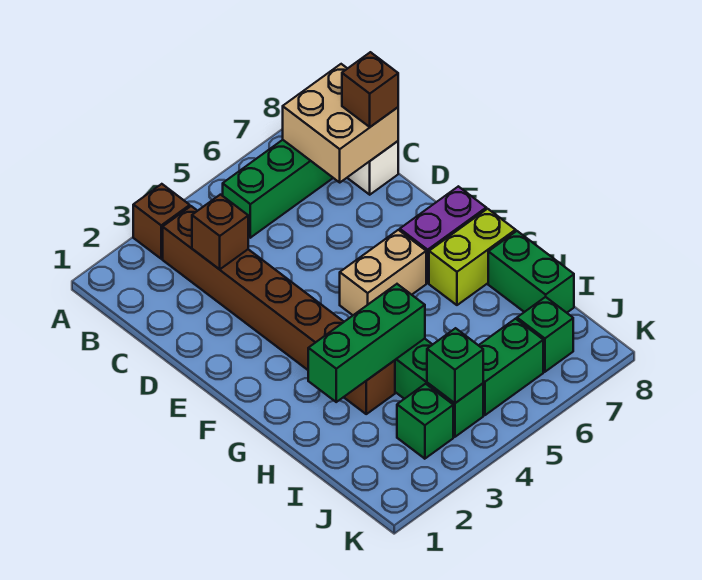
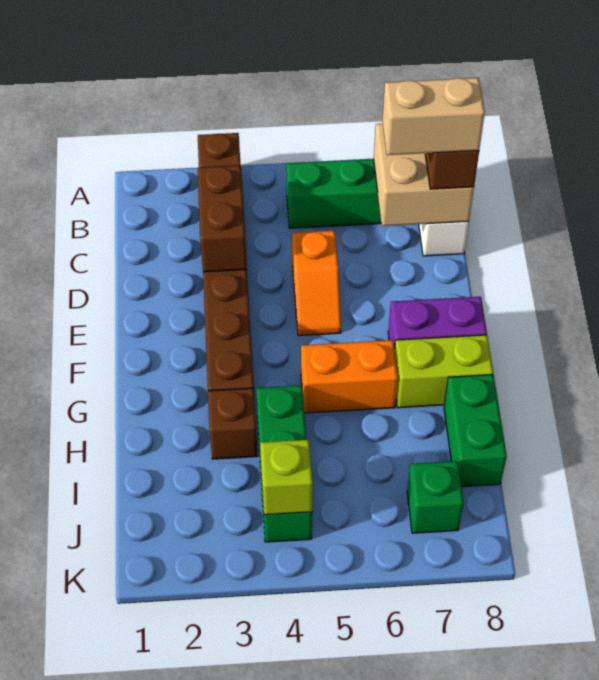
brown brick C3 level 2 -> brown brick C3:D3 level 2
none -> orange slope D5:E5 level 1 top D
tan brick F5:F6 level 1 -> tan brick C7:C8 level 4
none -> orange brick G5:G6 level 1
green brick H2:H4 level 2 -> none
green brick J3 level 1 -> none
green brick J4 level 2 -> lime brick J4 level 2
green brick J5:J6 level 1 -> none

